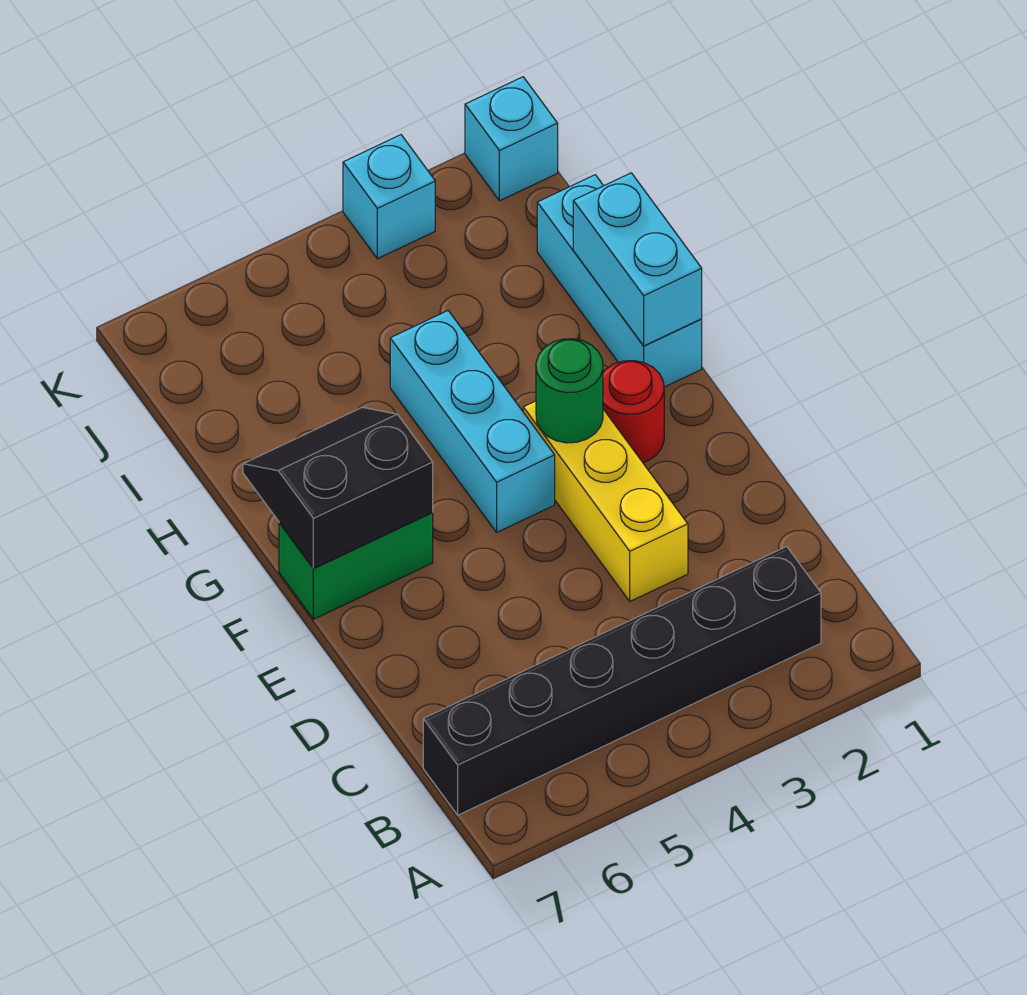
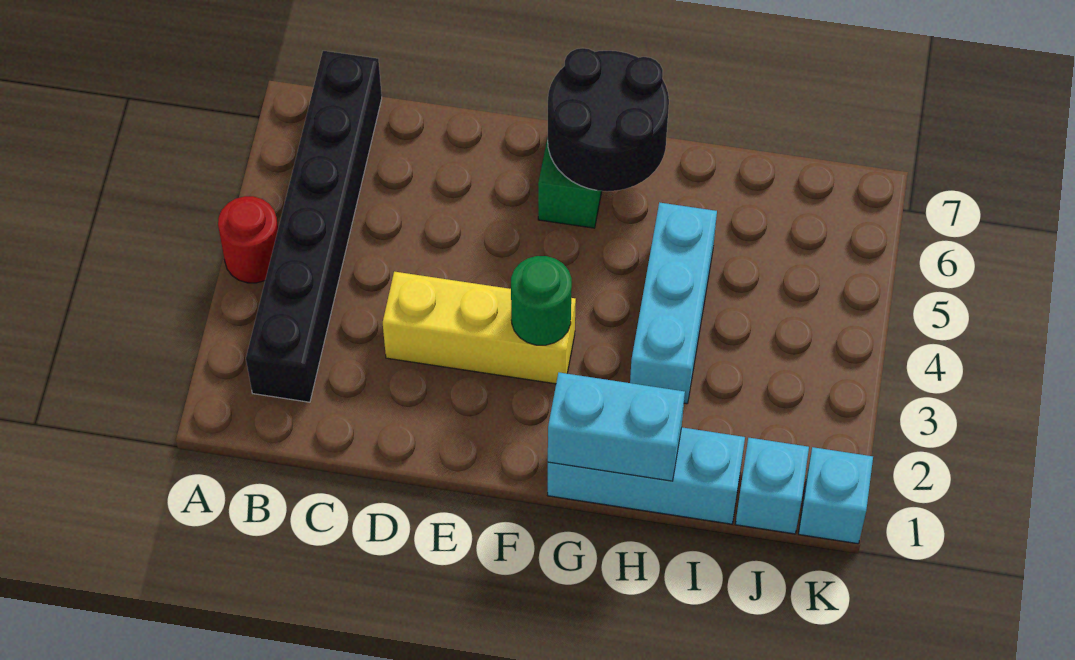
red round brick F2 level 1 -> red round brick A4 level 1
cyan brick F4:H4 level 1 -> cyan brick H3:H5 level 1
black slope F6:G7 level 2 top F -> black round brick F6:G7 level 2
cyan brick K3 level 1 -> cyan brick J1 level 1

